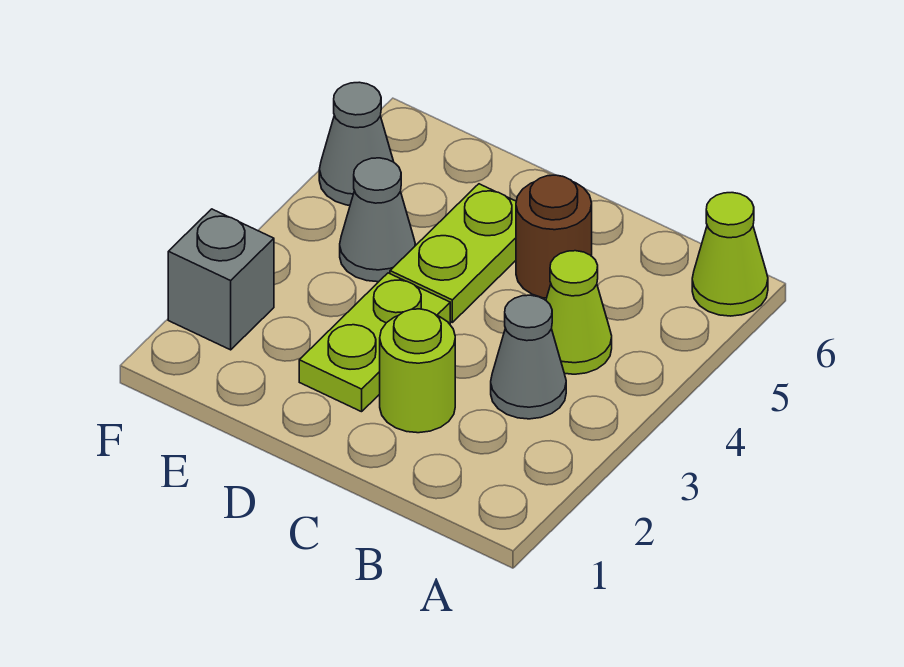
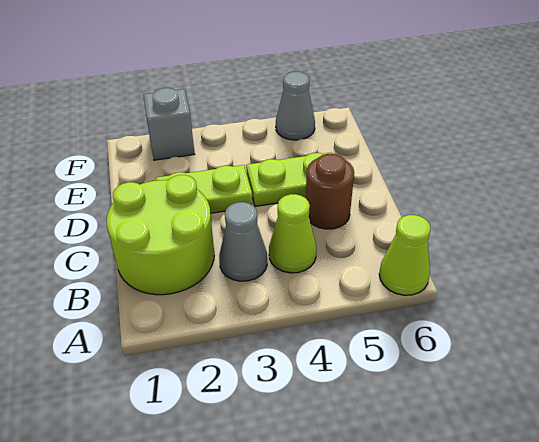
lime round brick C2 level 1 -> lime round brick B1:C2 level 1
grey cone E4 level 1 -> none

